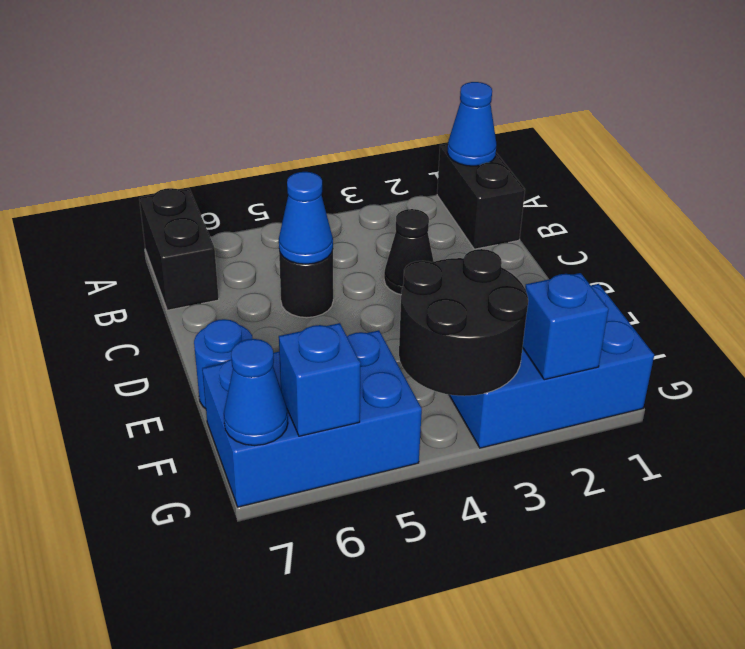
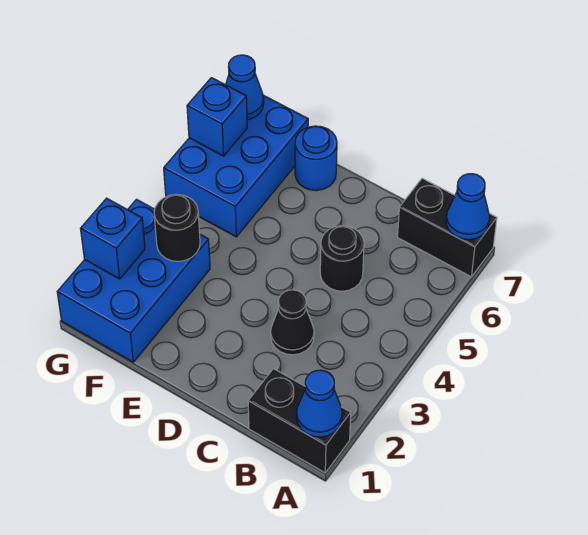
blue cone C5 level 2 -> blue cone A7 level 2
black round brick F3:G4 level 2 -> black round brick F3 level 2

